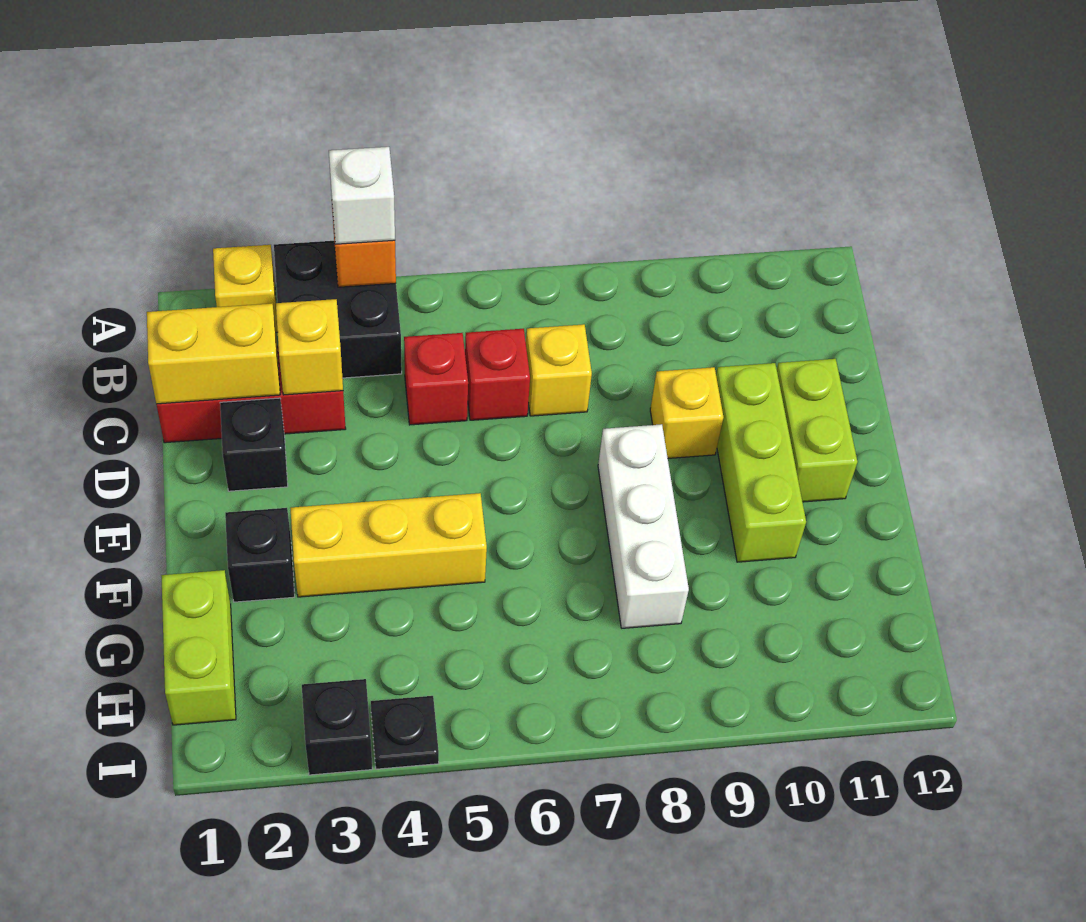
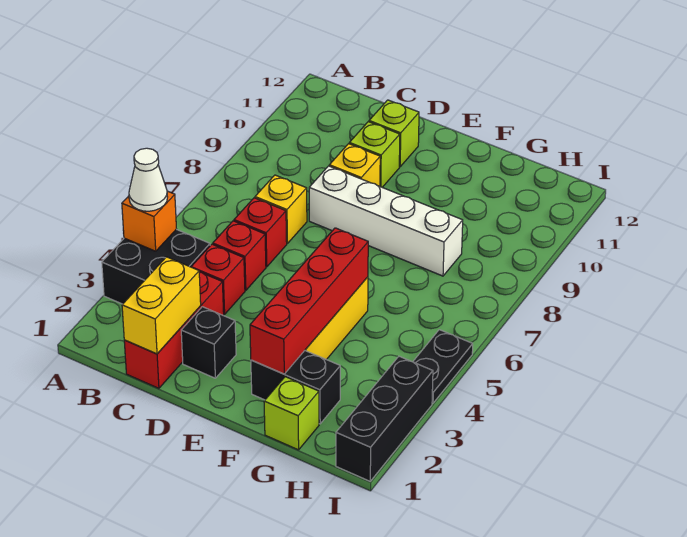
yellow brick A2 level 1 -> none
white brick A4 level 3 -> white cone A4 level 3
yellow brick C3 level 2 -> none
none -> red brick C4 level 1
lime brick D10:F10 level 1 -> lime brick D10 level 1
lime brick D11:E11 level 1 -> lime brick D11 level 1
white brick E8:G8 level 1 -> white brick D8:G8 level 1
black brick F2 level 1 -> black brick F2:G2 level 1
none -> red brick F2:F5 level 2
lime brick G1:H1 level 1 -> lime brick G1 level 1
black brick I3 level 1 -> black brick I1:I3 level 1
black plate I4 level 1 -> black plate I4:I5 level 1

